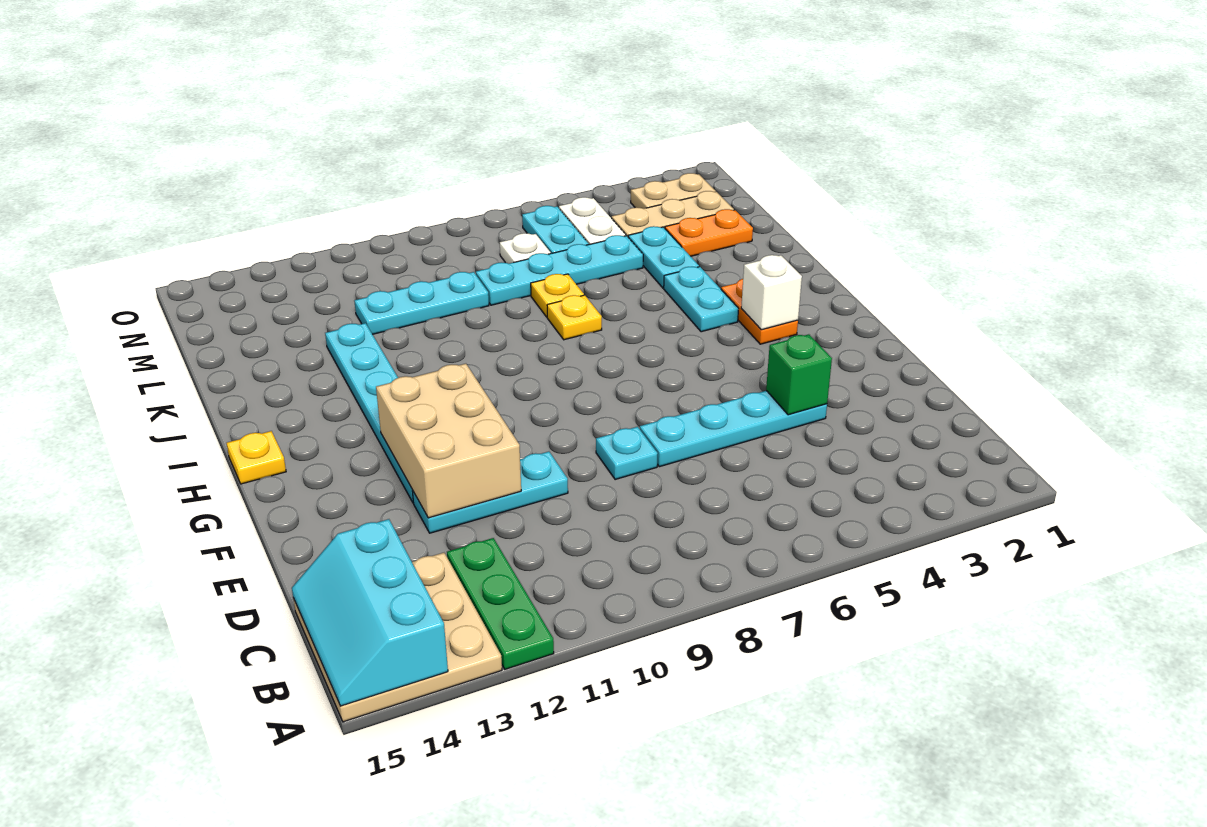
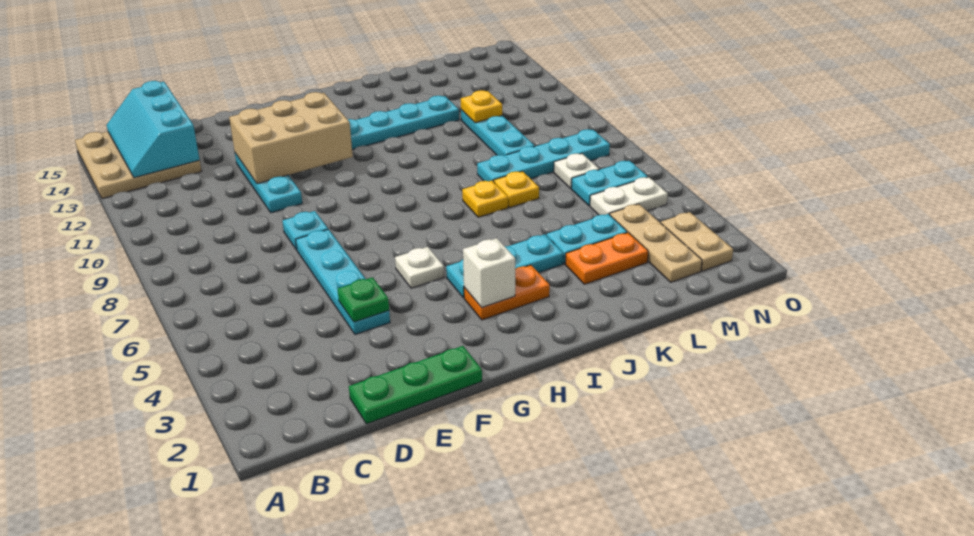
green plate A12:C12 level 1 -> green plate D1:F1 level 1
cyan slope A14:C15 level 2 top 14 -> cyan slope B13:C15 level 2 top C
green brick E4 level 2 -> green plate E4 level 2
none -> white plate G5 level 1
yellow plate H15 level 1 -> yellow plate L11 level 2
cyan plate I4:J4 level 1 -> cyan plate H4:J4 level 1
orange plate L2:L3 level 1 -> orange plate K3:L3 level 1
cyan plate L5:L8 level 1 -> cyan plate K8:N8 level 1

